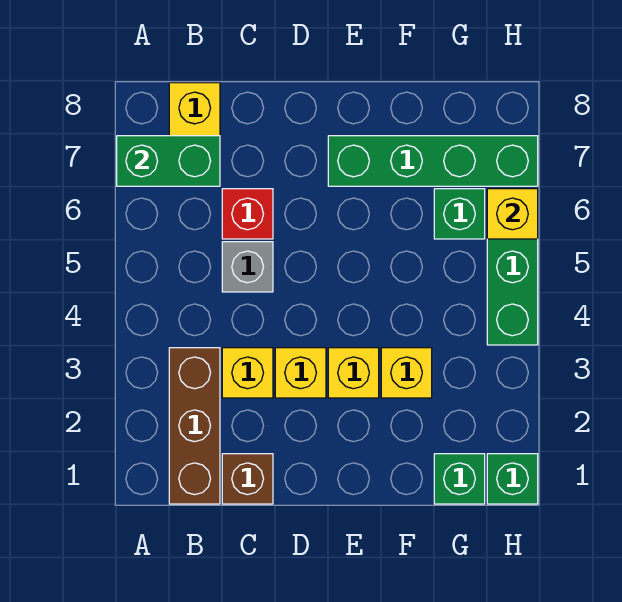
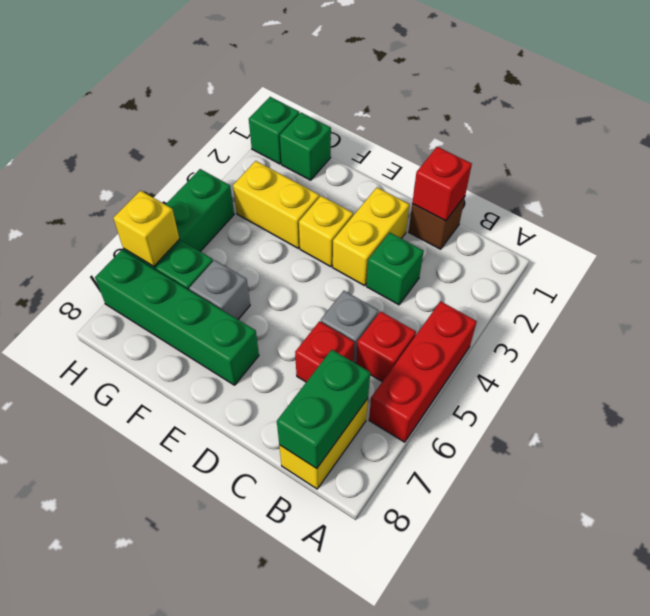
none -> red brick A4:A6 level 1
green brick A7:B7 level 2 -> green brick B7:B8 level 2
brown brick B1:B3 level 1 -> none
none -> red brick B5 level 1
none -> red brick C1 level 2
yellow brick C3 level 1 -> green brick C3 level 1
yellow brick D3 level 1 -> yellow brick D2:D3 level 1
yellow brick F3 level 1 -> yellow brick F3:G3 level 1
none -> grey brick F6 level 1

